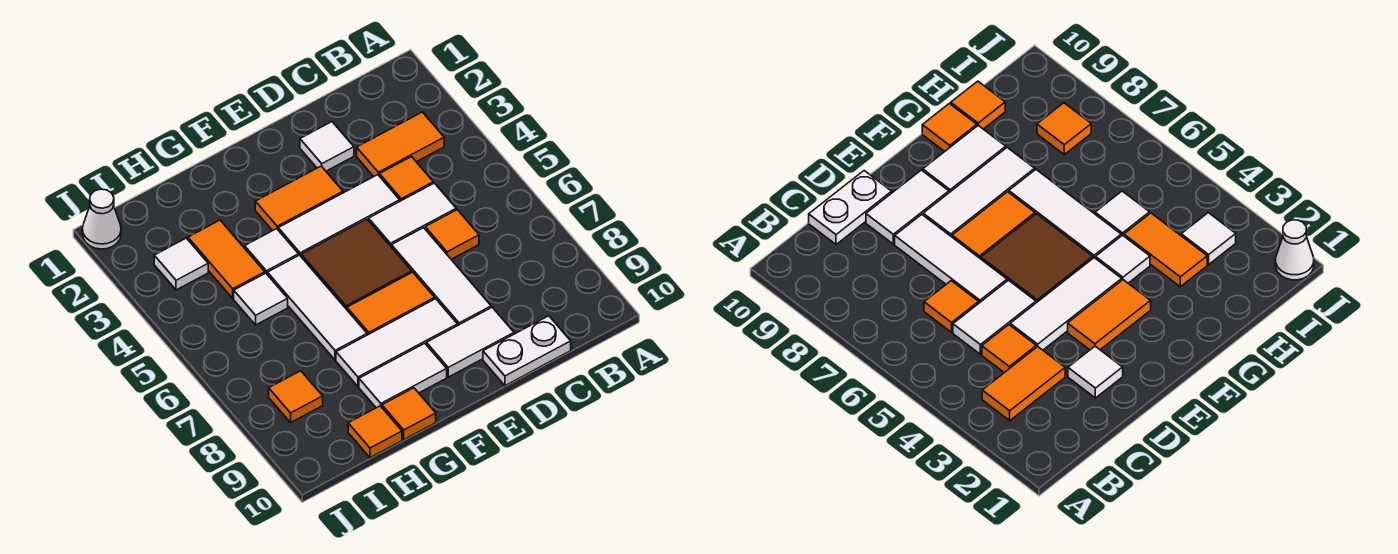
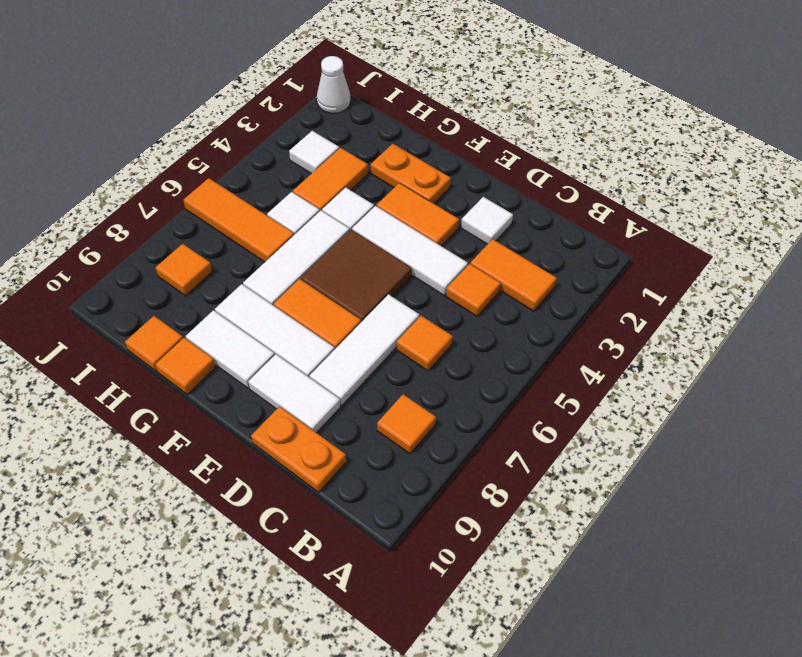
none -> orange tile B8 level 1
white tile C5:D5 level 1 -> none
white plate C10:D10 level 1 -> orange plate C10:D10 level 1
none -> orange plate F2:G2 level 1
none -> orange tile H6:J6 level 1

